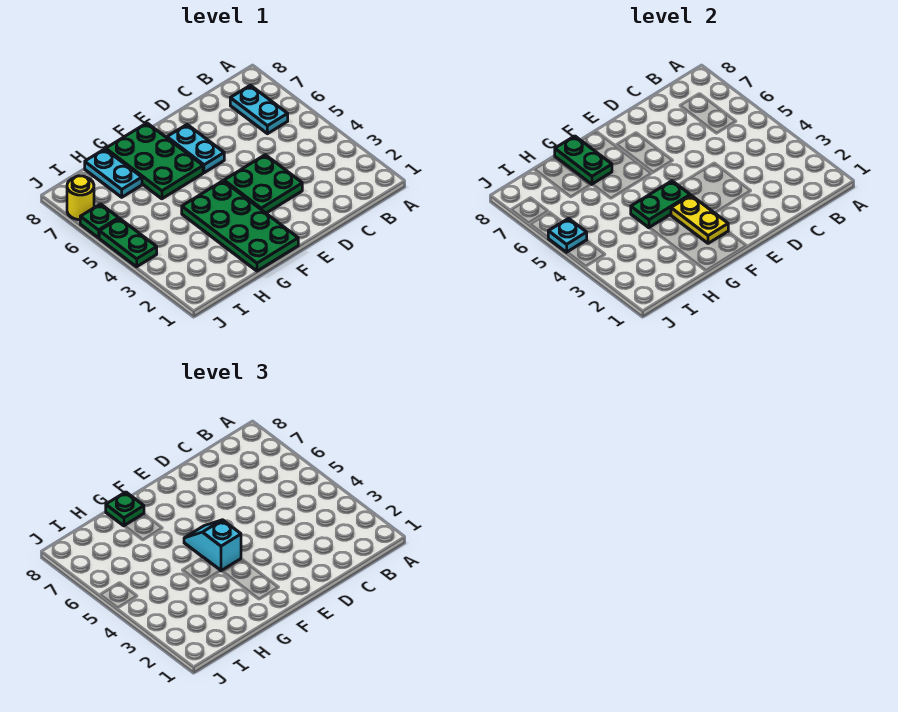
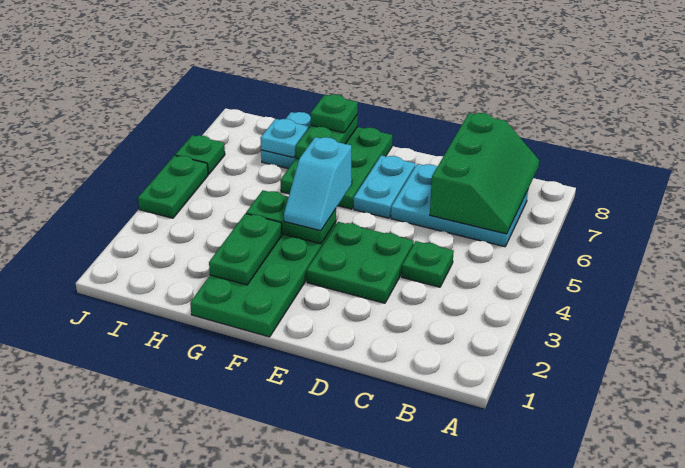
cyan plate B6:B7 level 1 -> cyan plate B6:D7 level 1
none -> green slope B6:C8 level 2 top C
none -> green plate C4 level 1
yellow plate F2:F3 level 2 -> none
cyan slope F4:F5 level 3 top 4 -> cyan slope F4:F5 level 3 top 5
none -> green plate G2:G3 level 2
cyan plate J5 level 2 -> cyan plate H7 level 2
yellow round brick J7 level 1 -> none

